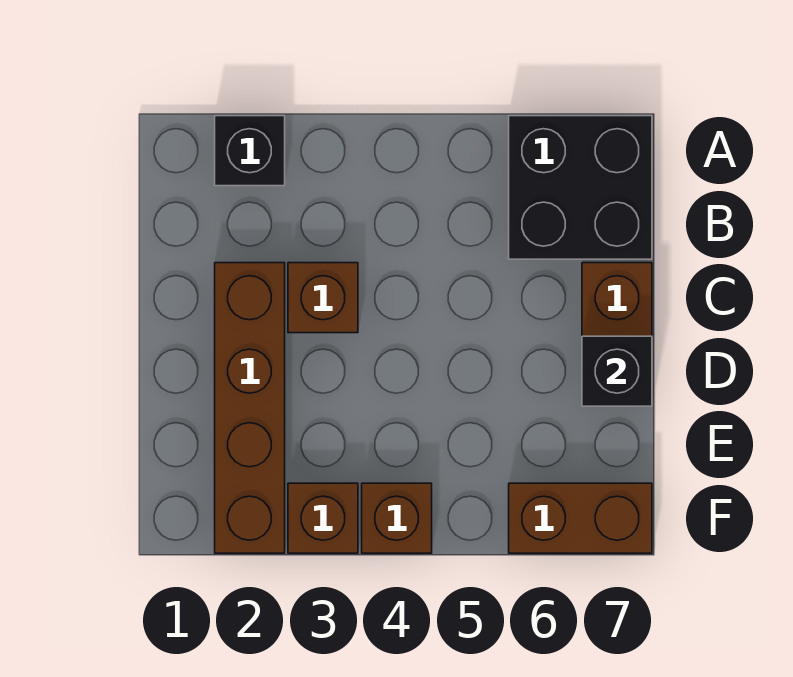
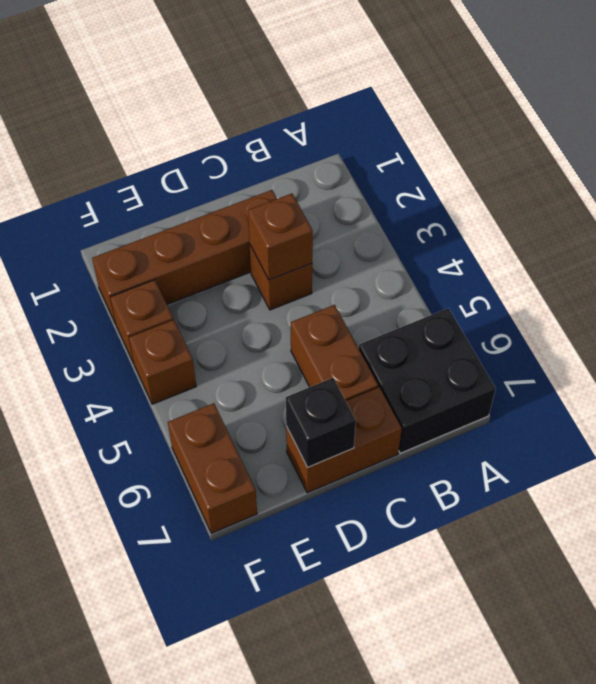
black brick A2 level 1 -> none
none -> brown brick C3 level 2
none -> brown brick C5:C6 level 1

